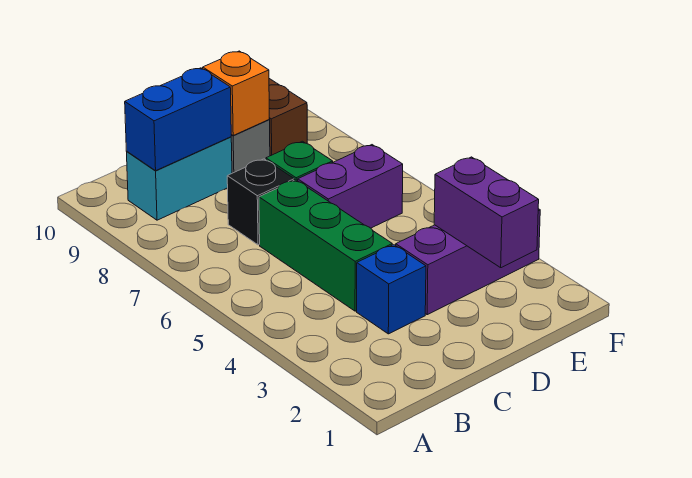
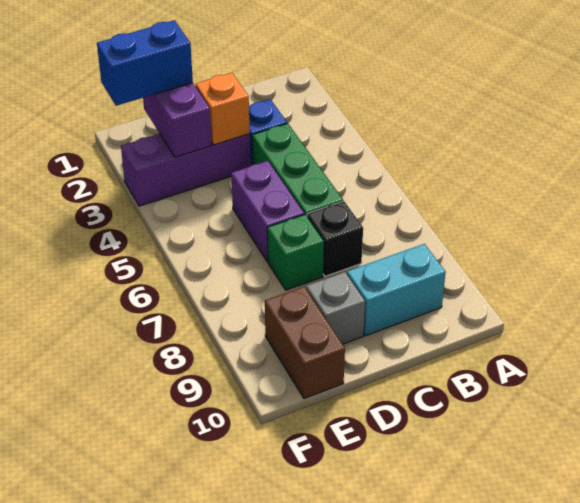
blue brick B9:C9 level 2 -> blue brick E2:F2 level 3
purple brick D6:E6 level 1 -> purple brick D5:D6 level 1
orange brick D9 level 2 -> orange brick D3 level 2

